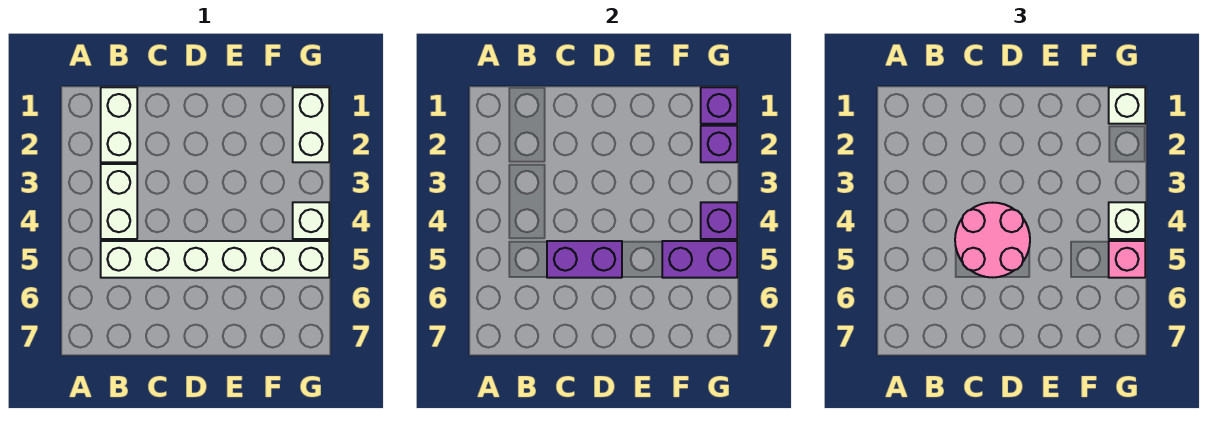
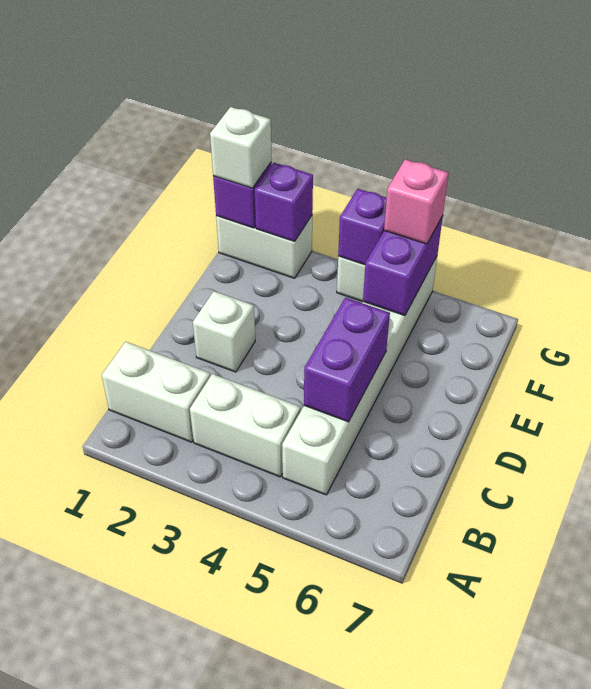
pink round brick C4:D5 level 3 -> none
white brick G4 level 3 -> white brick D2 level 1

